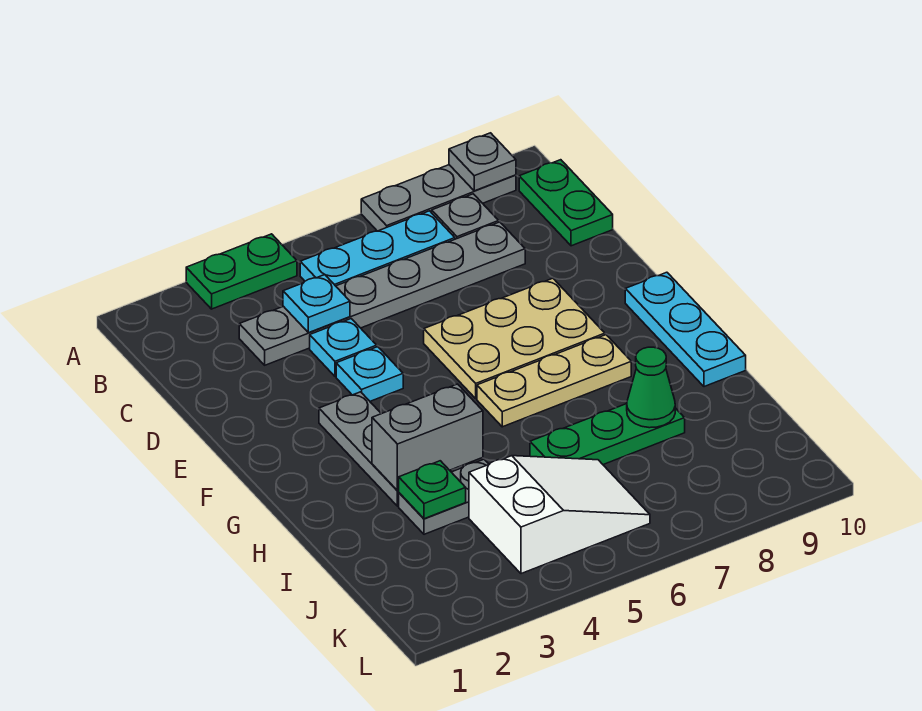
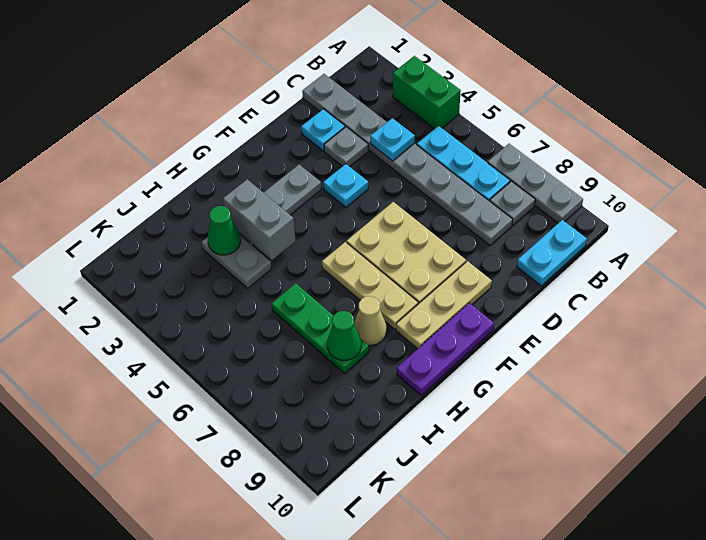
green plate A3:A4 level 1 -> green brick A3:A4 level 1
grey plate A9 level 2 -> grey plate D3 level 1
green plate B10:C10 level 1 -> cyan plate B10:C10 level 1
grey plate C3:C8 level 1 -> grey plate C1:C8 level 1
cyan plate D4 level 1 -> cyan plate D2 level 1
none -> tan plate E9:G9 level 1
cyan plate F10:H10 level 1 -> purple plate F10:H10 level 1
none -> tan cone H8 level 1
green plate I3 level 2 -> green cone I3 level 2
white slope J4:K6 level 1 top 4 -> none

